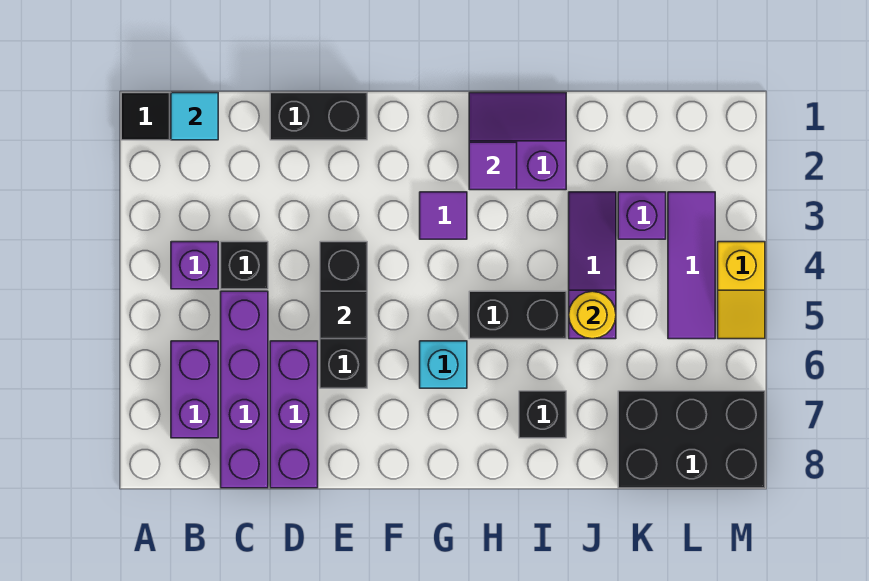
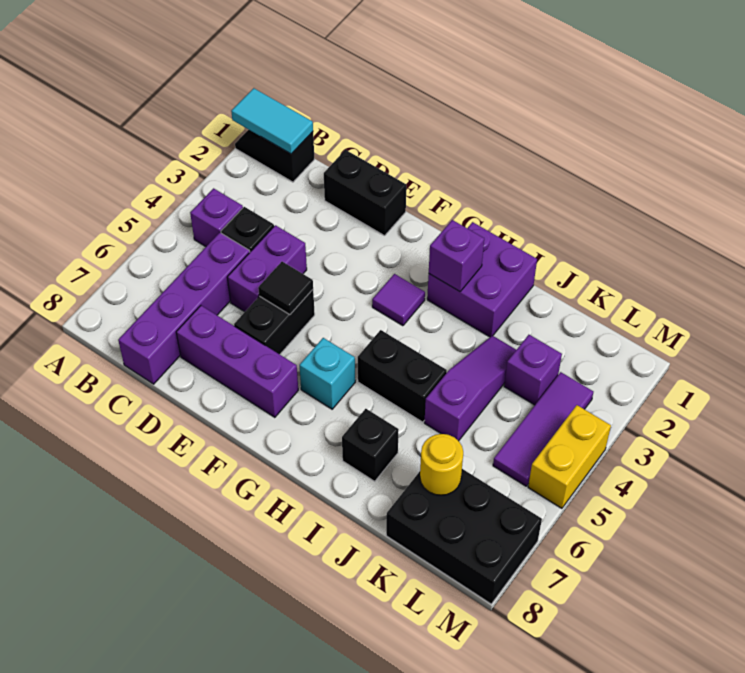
cyan tile B1 level 2 -> cyan tile A1:B1 level 2
purple brick B6:B7 level 1 -> purple brick D4:D5 level 1
purple brick D6:D8 level 1 -> purple brick D7:F7 level 1
black brick E4:E6 level 1 -> black brick E5:E6 level 1
purple slope H1:I2 level 1 top 2 -> purple brick H1:I2 level 1
purple tile H2 level 2 -> purple brick H2 level 2
yellow round brick J5 level 2 -> yellow round brick K7 level 2
yellow slope M4:M5 level 1 top 4 -> yellow brick M4:M5 level 1

